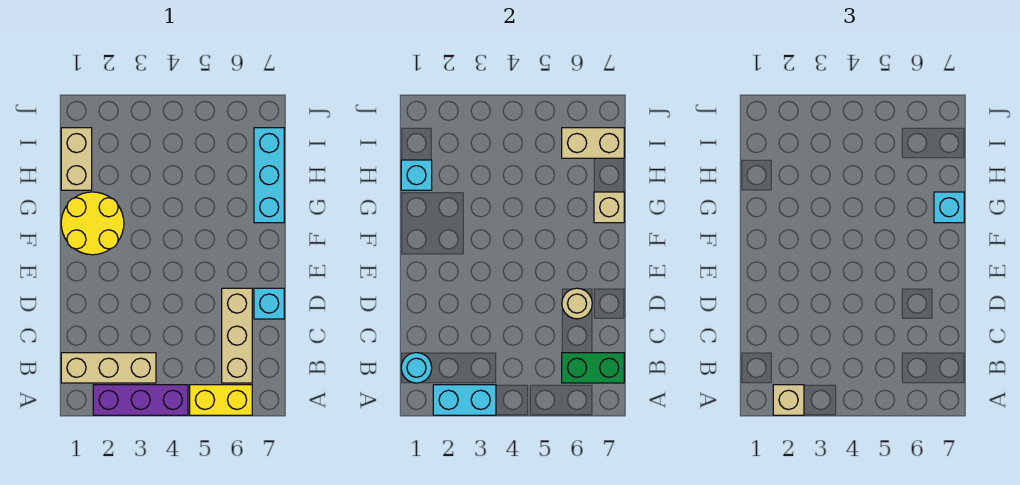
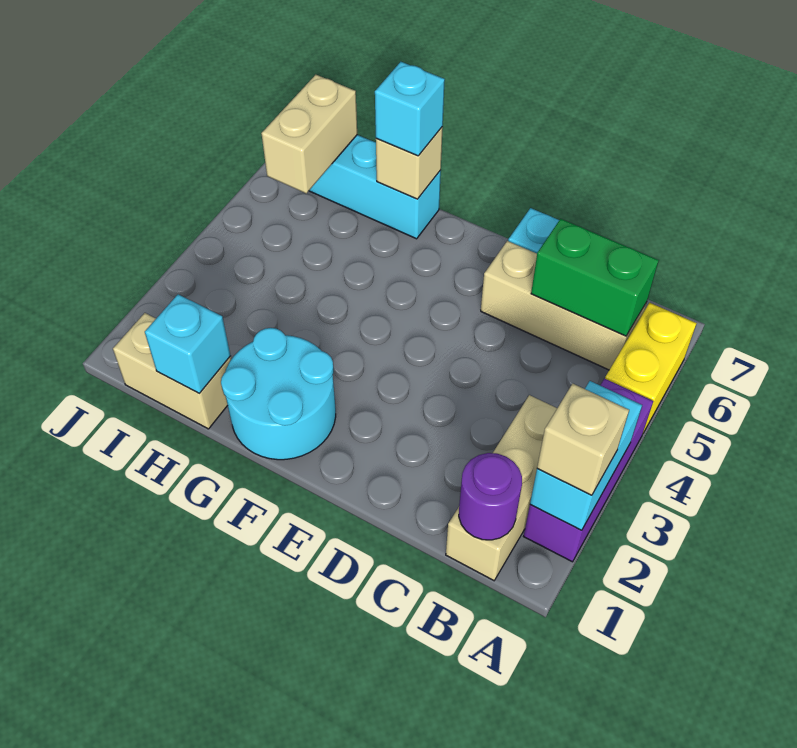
cyan round brick B1 level 2 -> purple round brick B1 level 2
green brick B6:B7 level 2 -> green brick B6:C6 level 2
tan round brick D6 level 2 -> none
yellow round brick F1:G2 level 1 -> cyan round brick F1:G2 level 1

